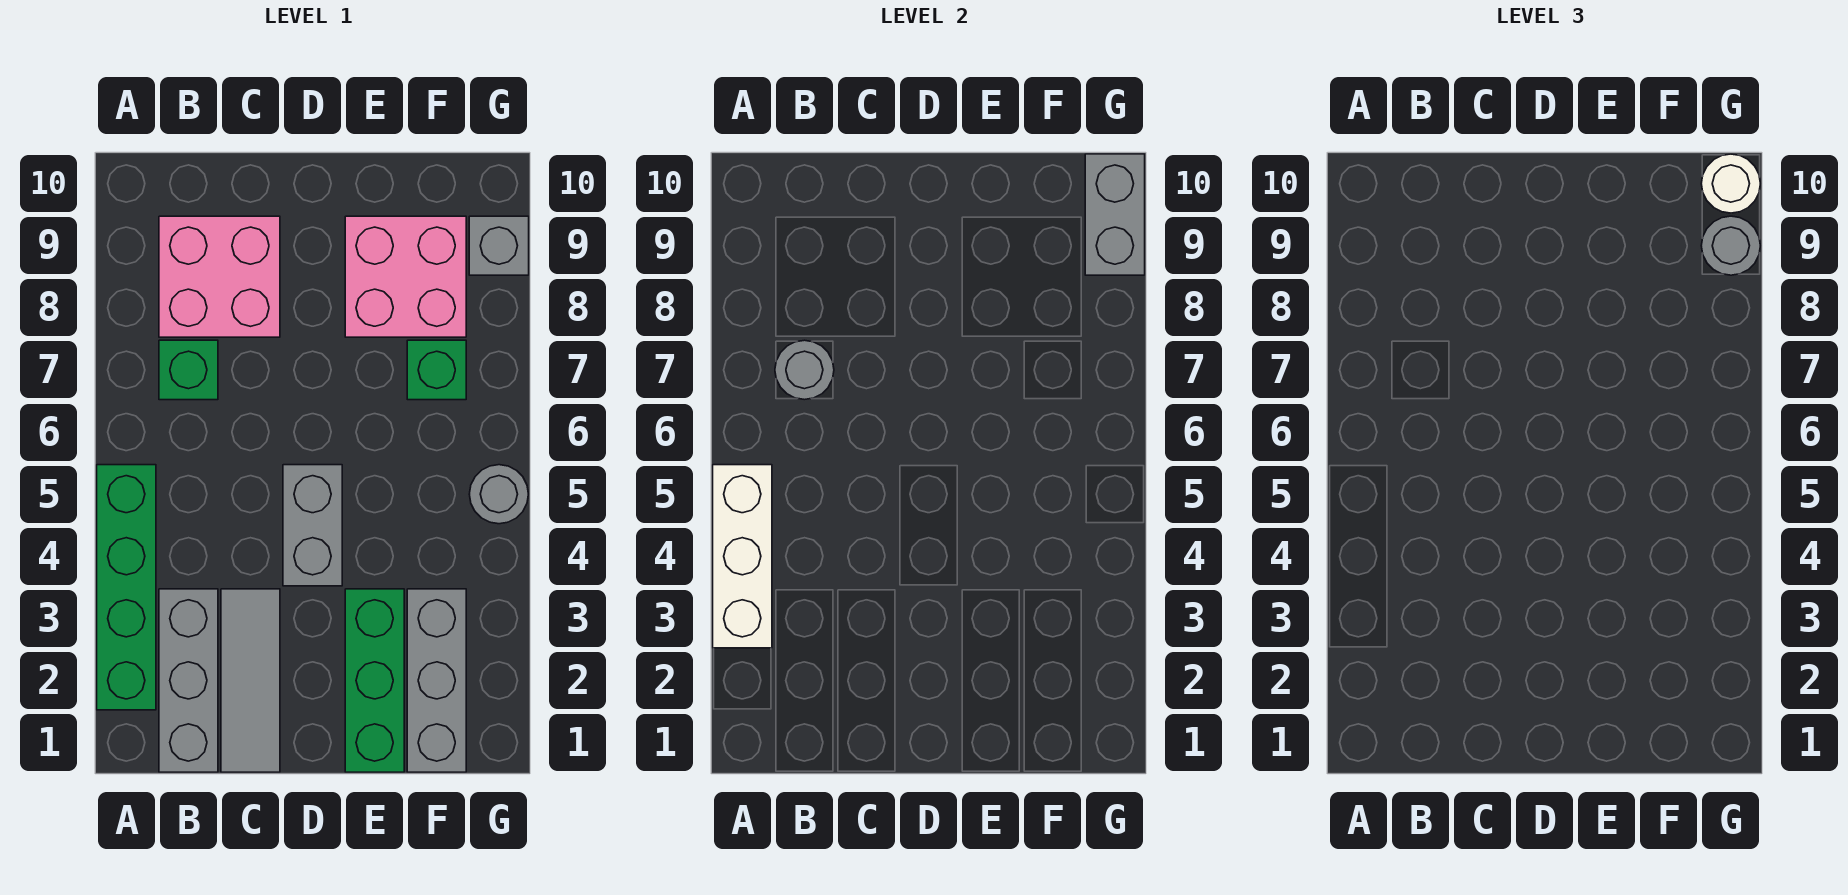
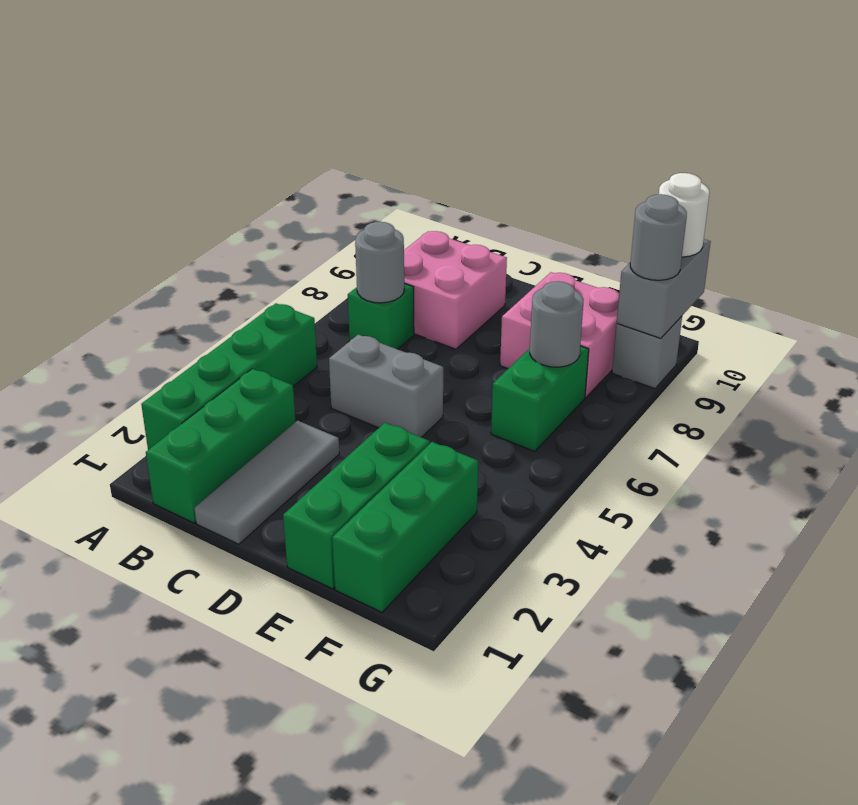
white brick A3:A5 level 2 -> none
grey brick B1:B3 level 1 -> green brick B1:B3 level 1
grey brick D4:D5 level 1 -> grey brick C5:D5 level 1
grey brick F1:F3 level 1 -> green brick F1:F3 level 1
green brick F7 level 1 -> green brick F6:F7 level 1
grey round brick G5 level 1 -> grey round brick F7 level 2

